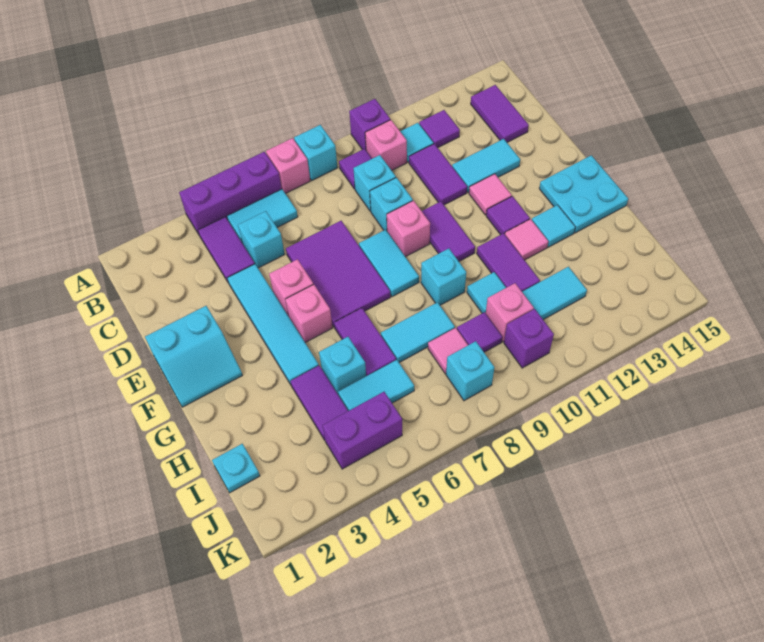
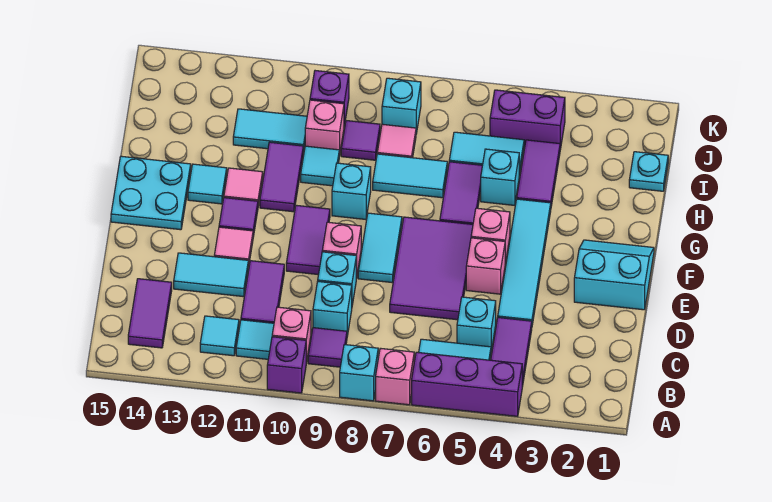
purple tile B12 level 1 -> cyan tile B12 level 1

